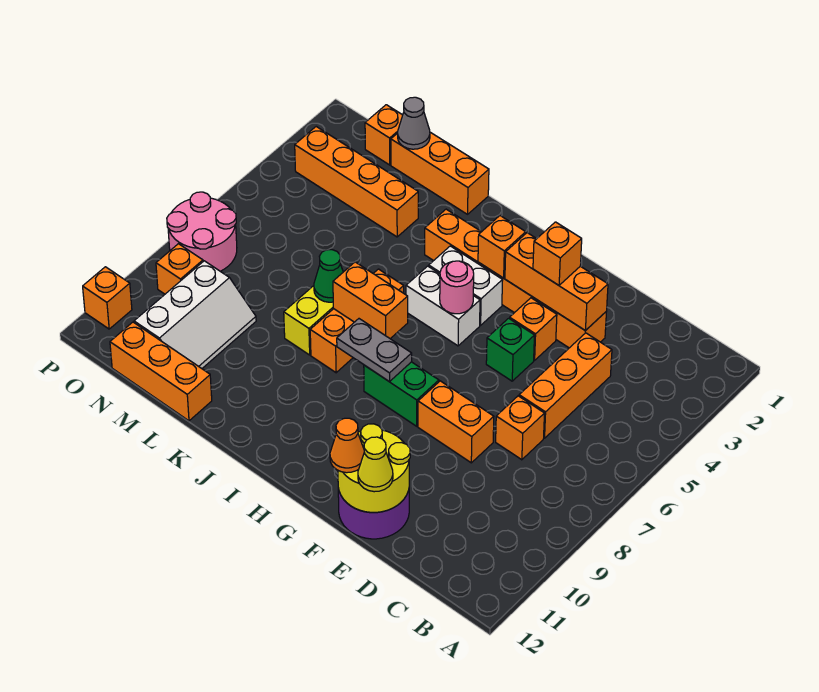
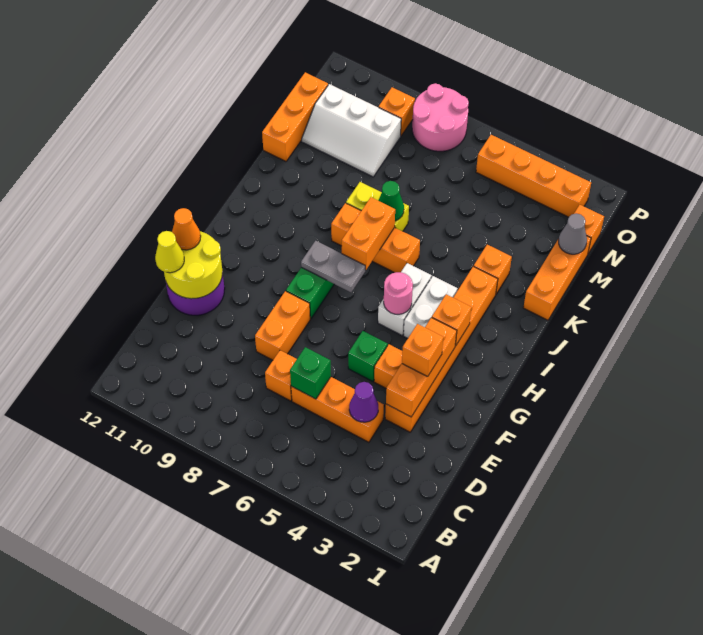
none -> purple cone D4 level 2
none -> green brick D6 level 2
grey plate H8:I8 level 2 -> grey plate H7:H8 level 2
orange brick L3:O3 level 1 -> orange brick O2:O5 level 1
orange brick P11 level 1 -> orange brick K3 level 1

